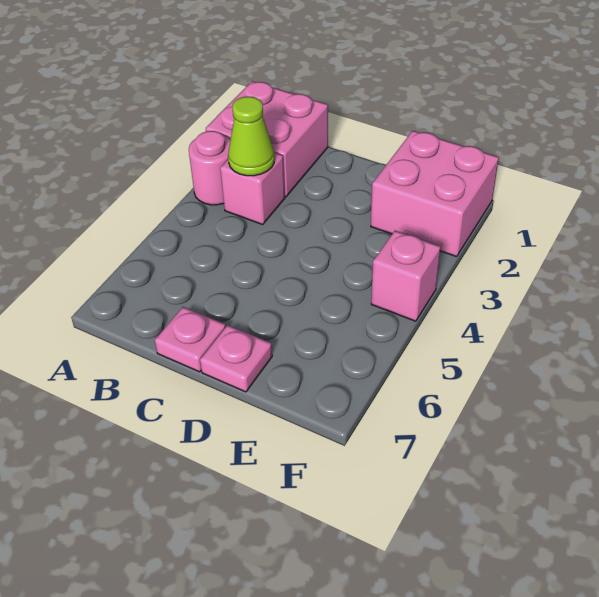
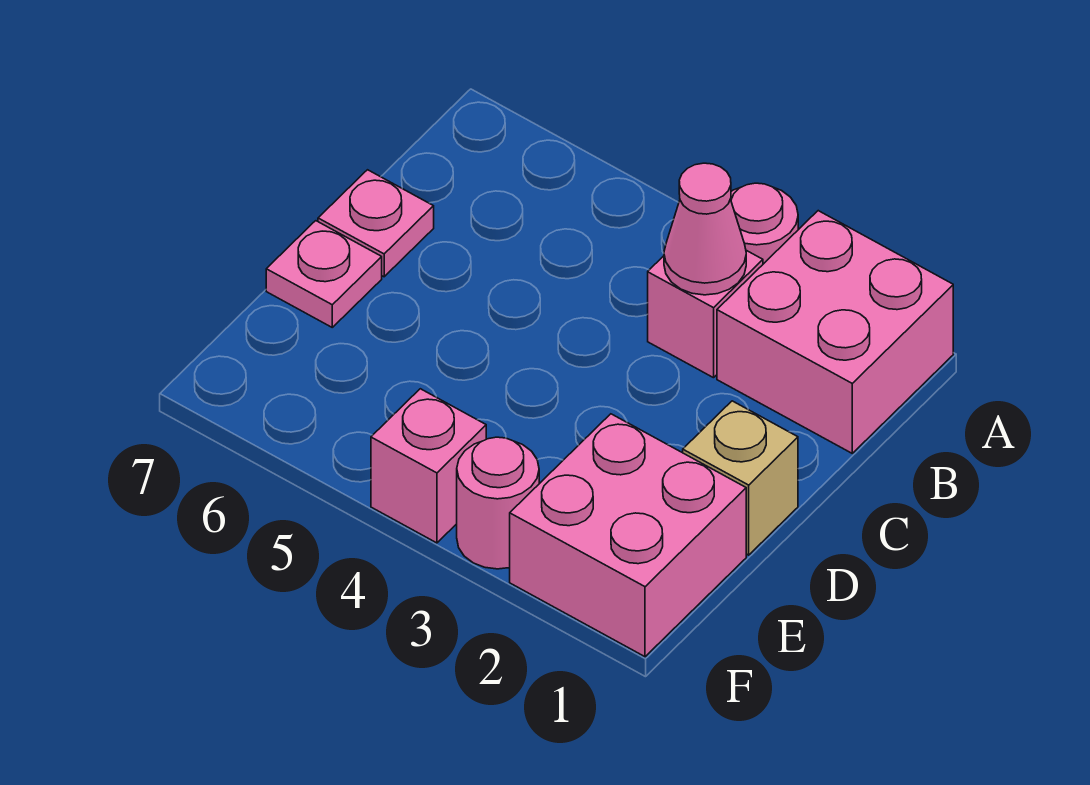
lime cone B3 level 2 -> pink cone B3 level 2
none -> tan brick D1 level 1
none -> pink round brick F3 level 1

